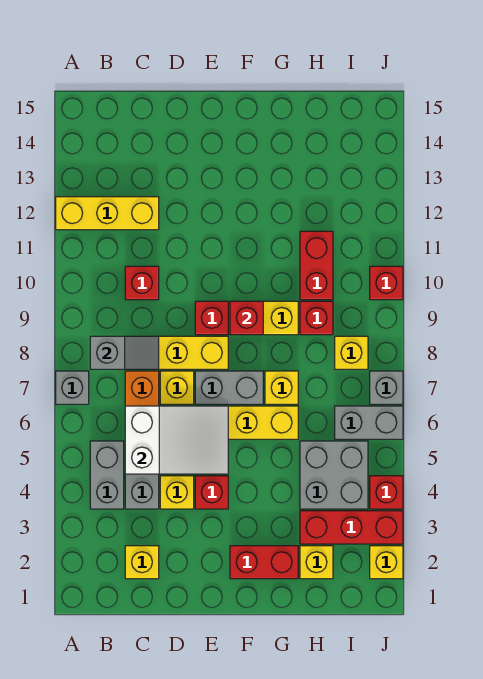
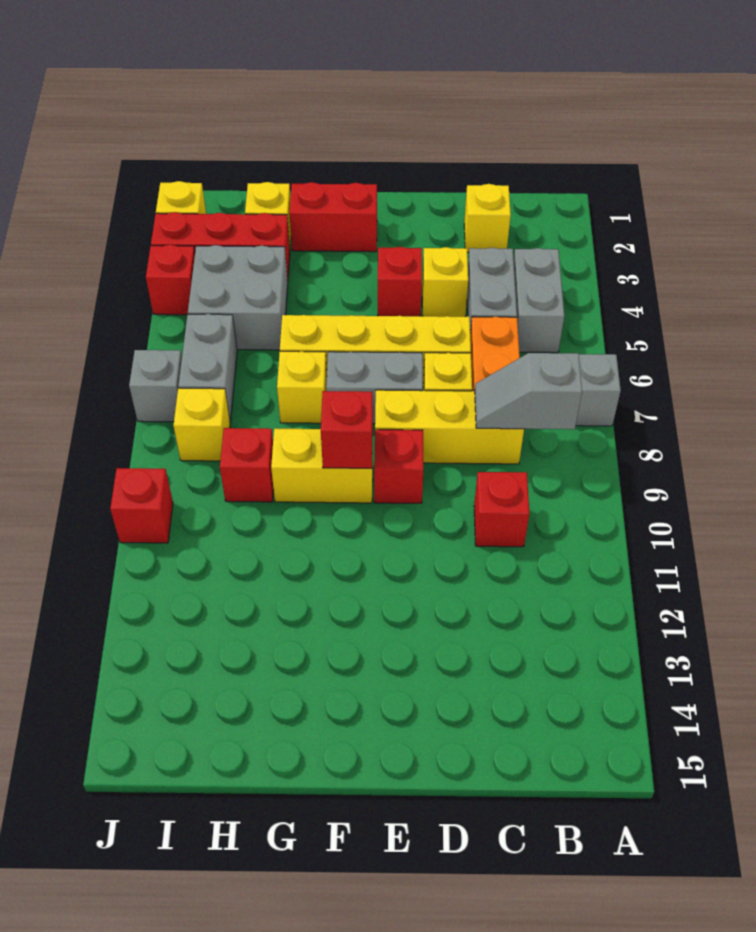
yellow brick A12:C12 level 1 -> none
white slope C5:E6 level 2 top C -> none
red brick H10:H11 level 1 -> none
grey brick I6:J6 level 1 -> grey brick I6:I7 level 1

